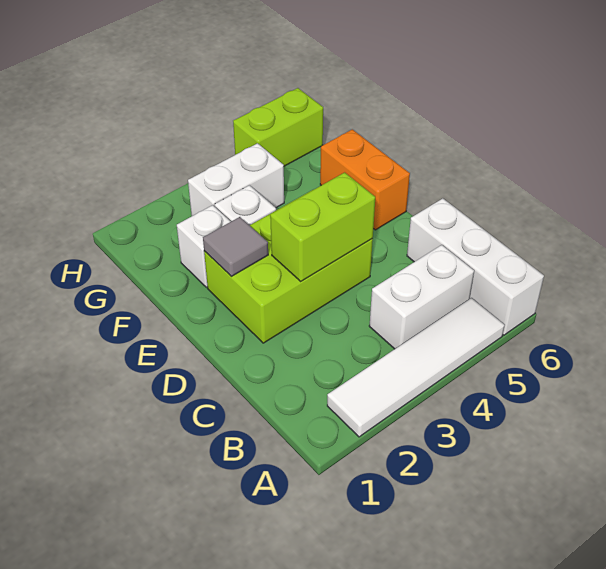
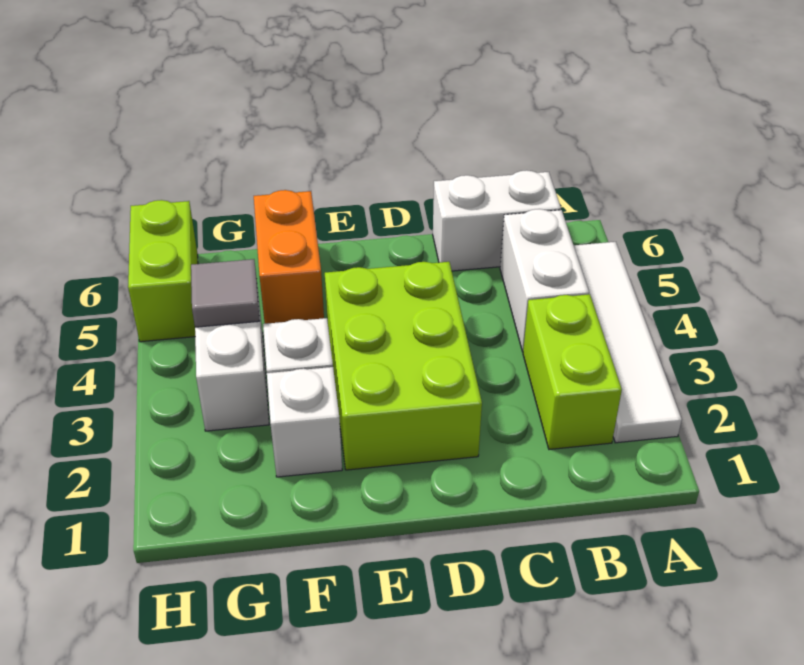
white brick A6:C6 level 1 -> white brick B6:C6 level 1
lime brick D3:D4 level 2 -> lime brick B2:B3 level 1
grey tile E2 level 2 -> grey tile G4 level 2
orange brick E6:F6 level 1 -> orange brick F5:F6 level 1

